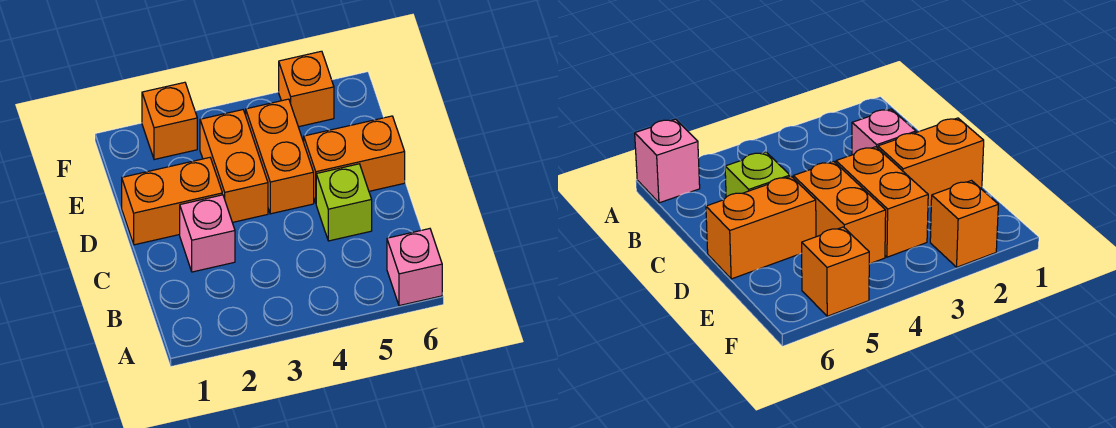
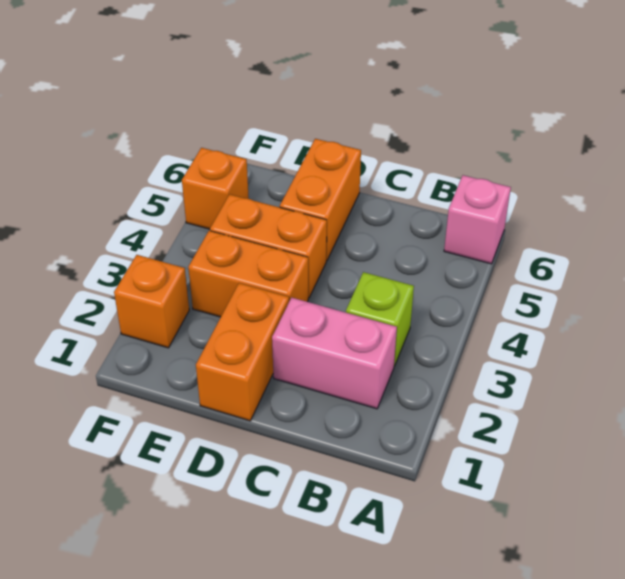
pink brick C2 level 1 -> pink brick B2:C2 level 1
lime brick C5 level 1 -> lime brick B3 level 1

